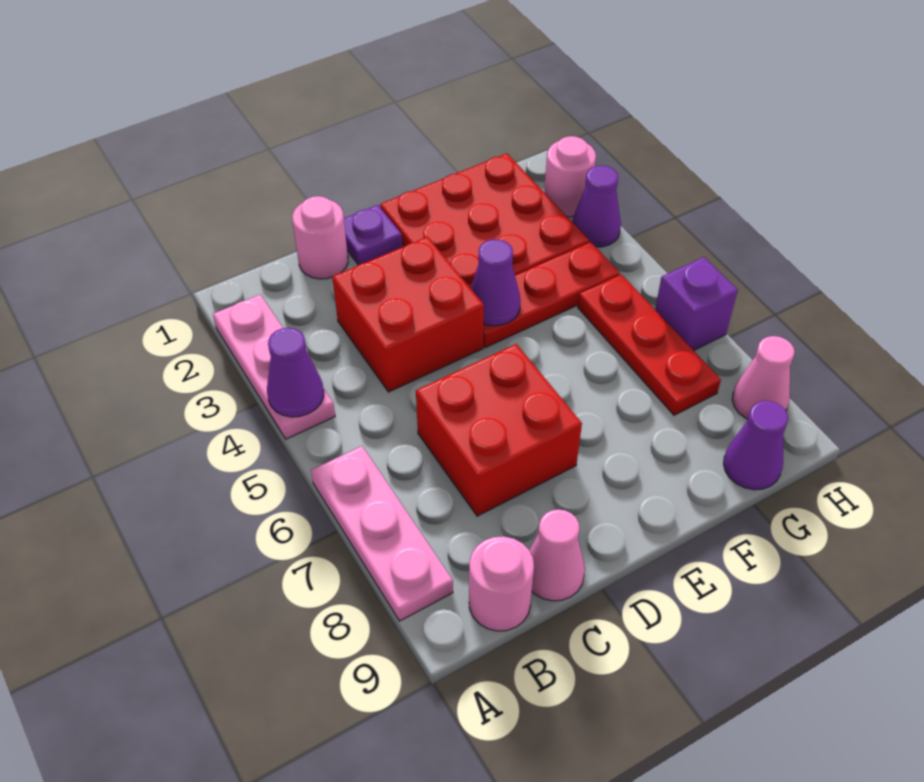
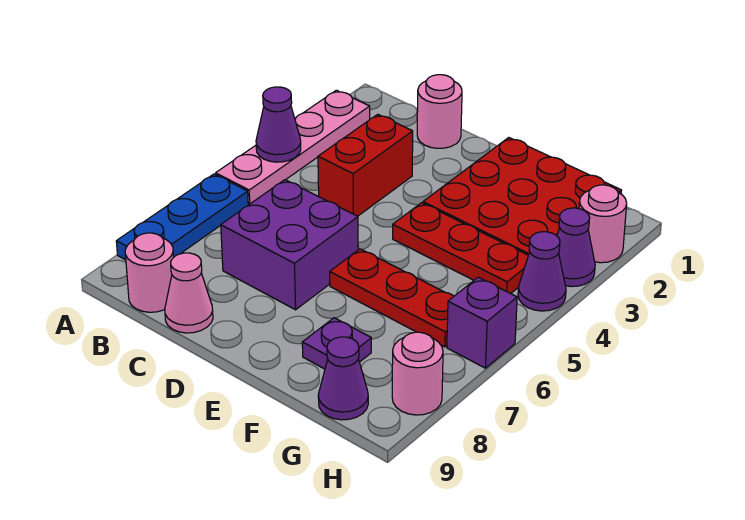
pink plate A2:A4 level 1 -> pink plate A2:A5 level 1
pink plate A6:A8 level 1 -> blue plate A6:A8 level 1
red brick C3:D4 level 1 -> red brick C3:C4 level 1
red brick C6:D7 level 1 -> purple brick C6:D7 level 1
purple plate D1 level 1 -> purple plate F8 level 1
purple cone E4 level 2 -> purple cone H4 level 1
red plate G5:G7 level 1 -> red plate E6:G6 level 1
pink cone H8 level 1 -> pink round brick H8 level 1

